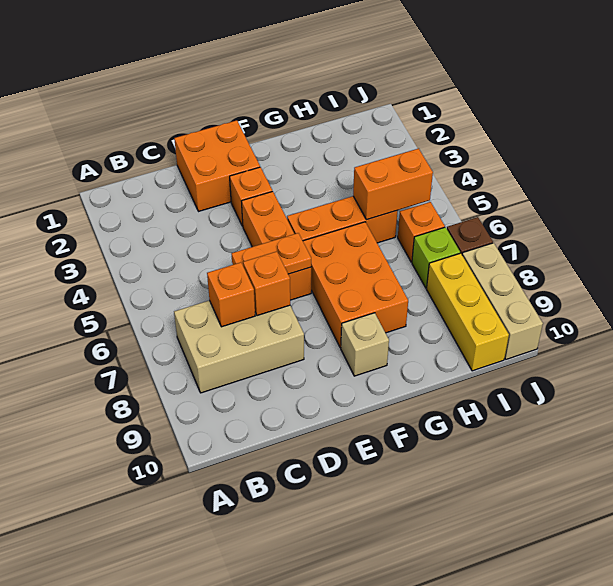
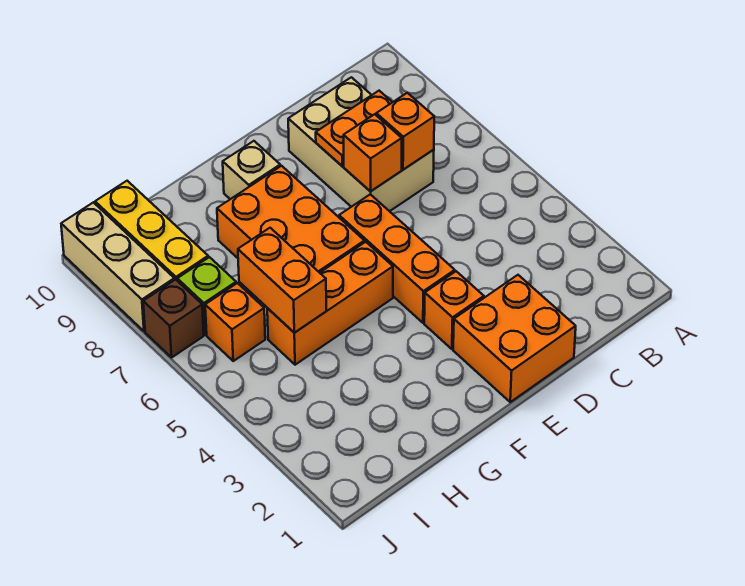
tan brick B7:D8 level 1 -> tan brick C7:D9 level 1
orange plate D6:E6 level 2 -> orange plate C8:D8 level 2
orange brick H5:I5 level 2 -> orange brick H5:H6 level 2

